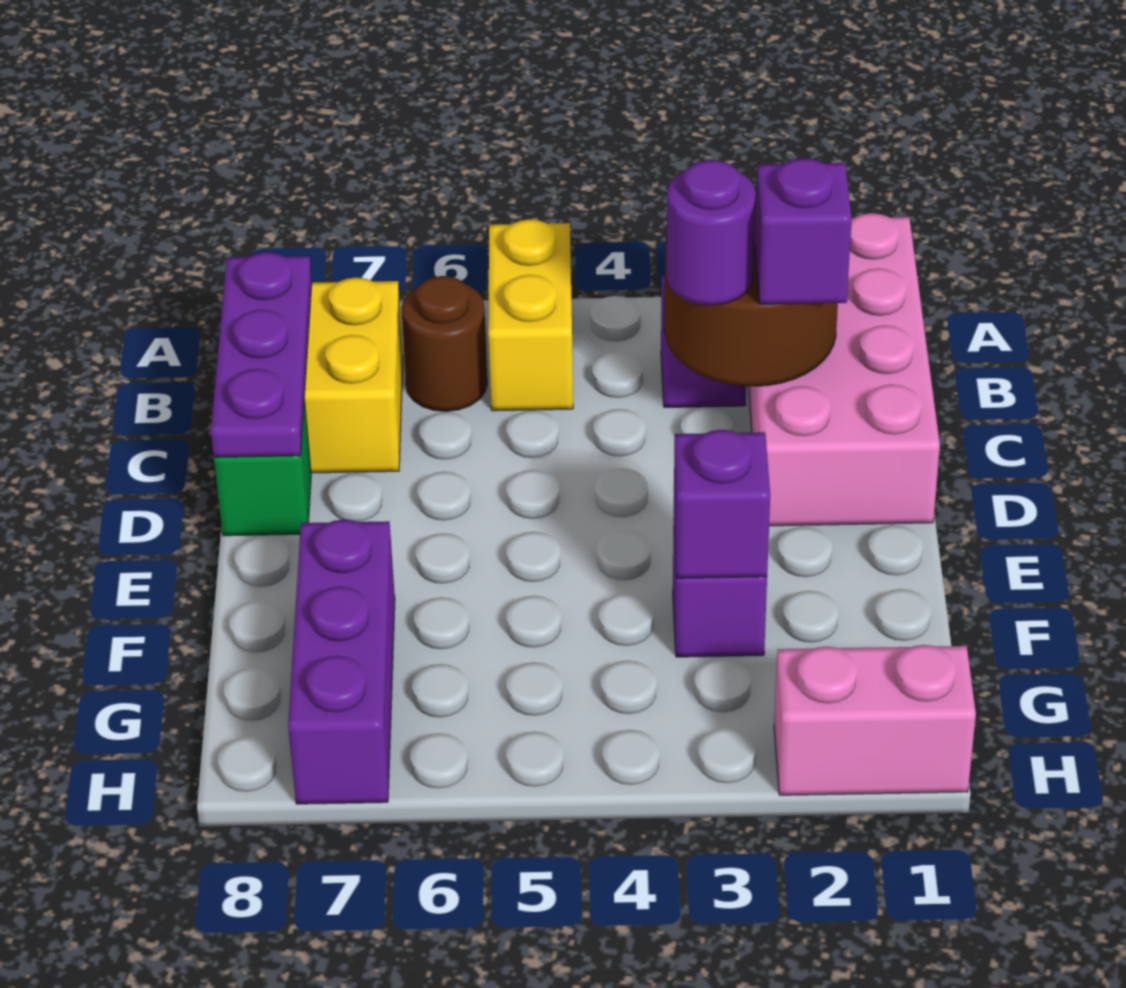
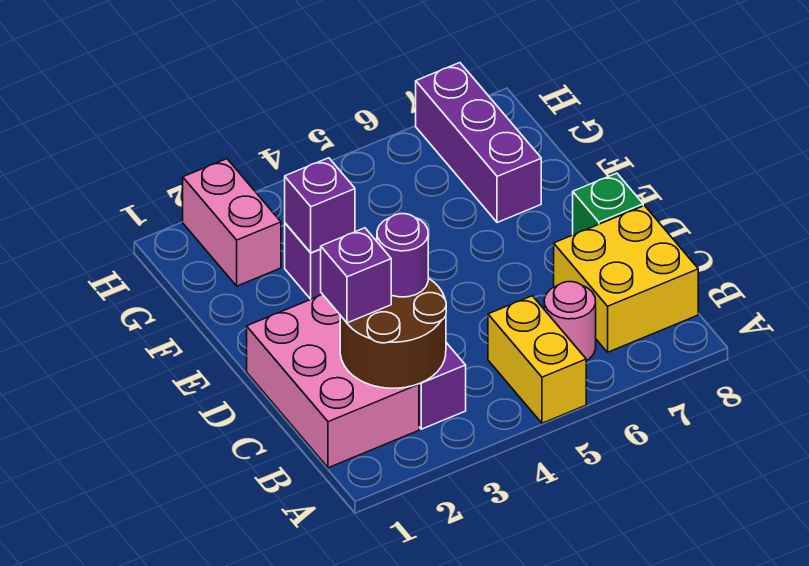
pink brick A1:D2 level 1 -> pink brick B1:D2 level 1
brown round brick B6 level 1 -> pink round brick B6 level 1
purple plate B8:D8 level 2 -> none
pink brick H1:H2 level 1 -> pink brick G2:H2 level 1

